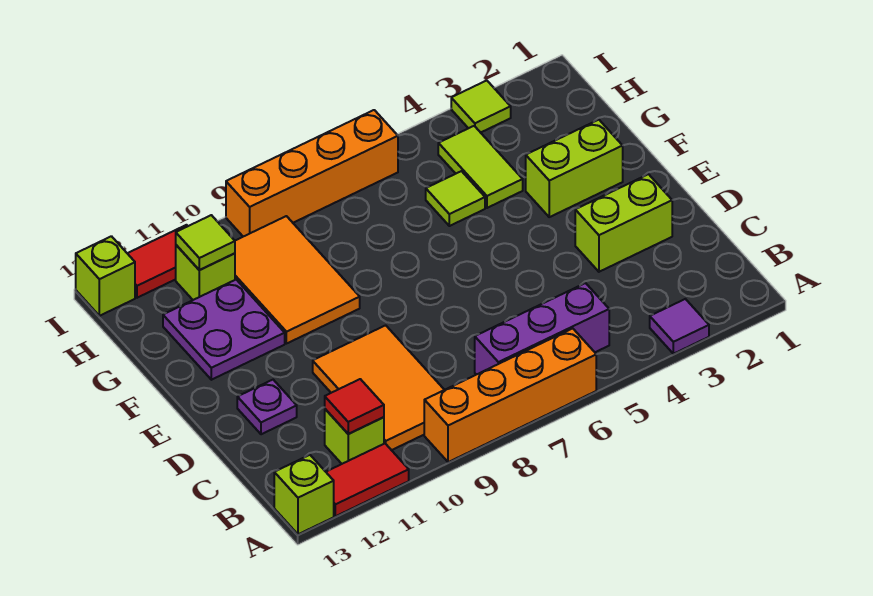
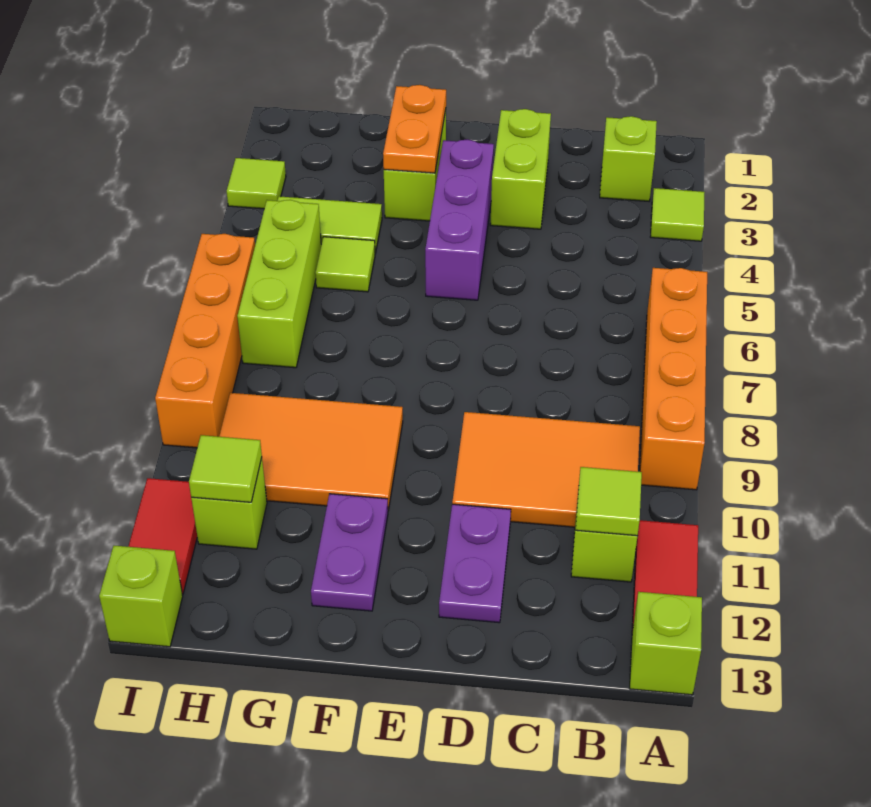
purple tile A3 level 1 -> lime tile A3 level 1
none -> lime brick B2 level 1
purple brick B5:B7 level 1 -> purple brick E3:E5 level 1
red tile B11 level 2 -> lime tile B11 level 2
purple plate D12 level 1 -> purple plate D11:D12 level 1
none -> orange plate F2:F3 level 2
purple plate F11:G12 level 1 -> purple plate F11:F12 level 1
none -> lime brick H5:H7 level 1

